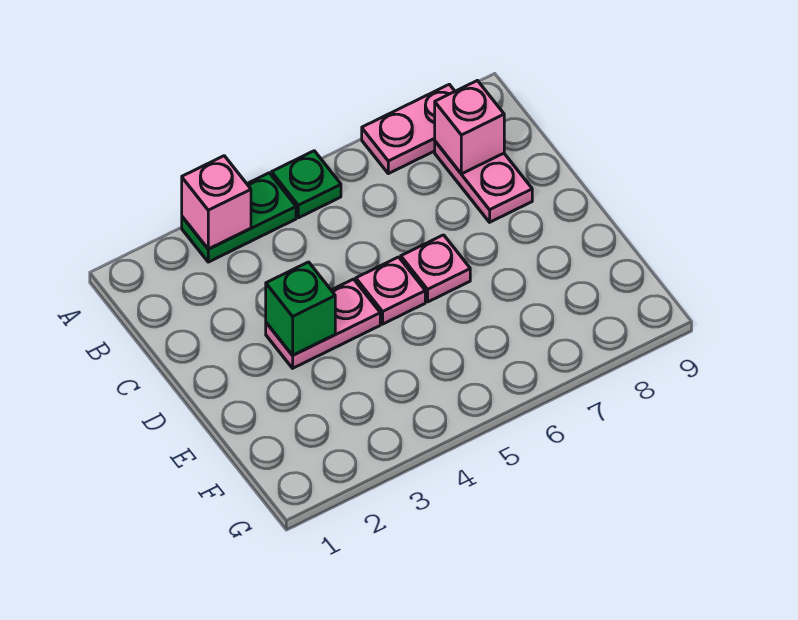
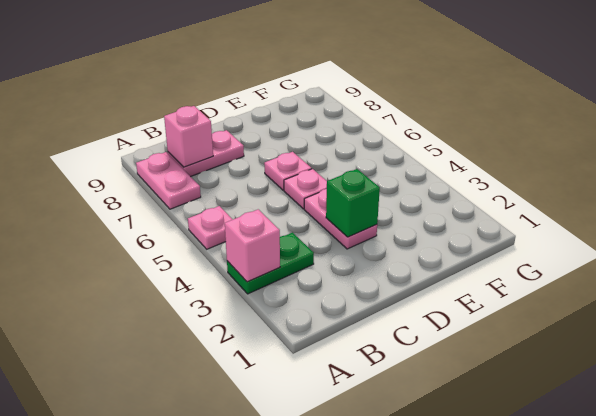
green plate A3:A4 level 1 -> green plate A3:B3 level 1
green plate A5 level 1 -> pink plate A5 level 1

